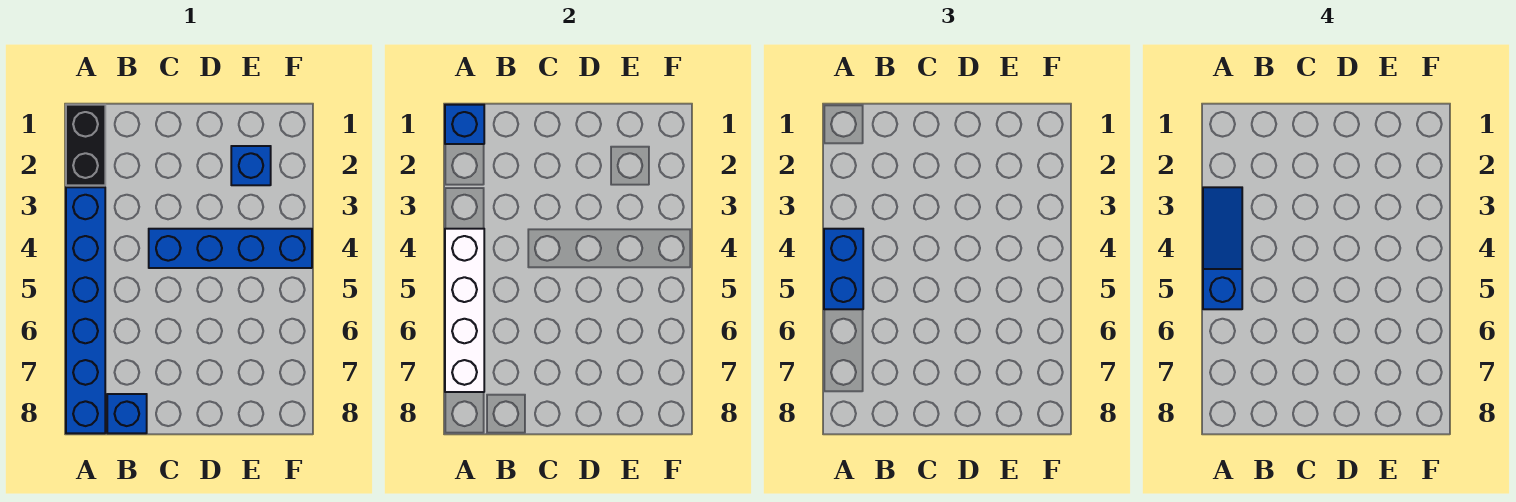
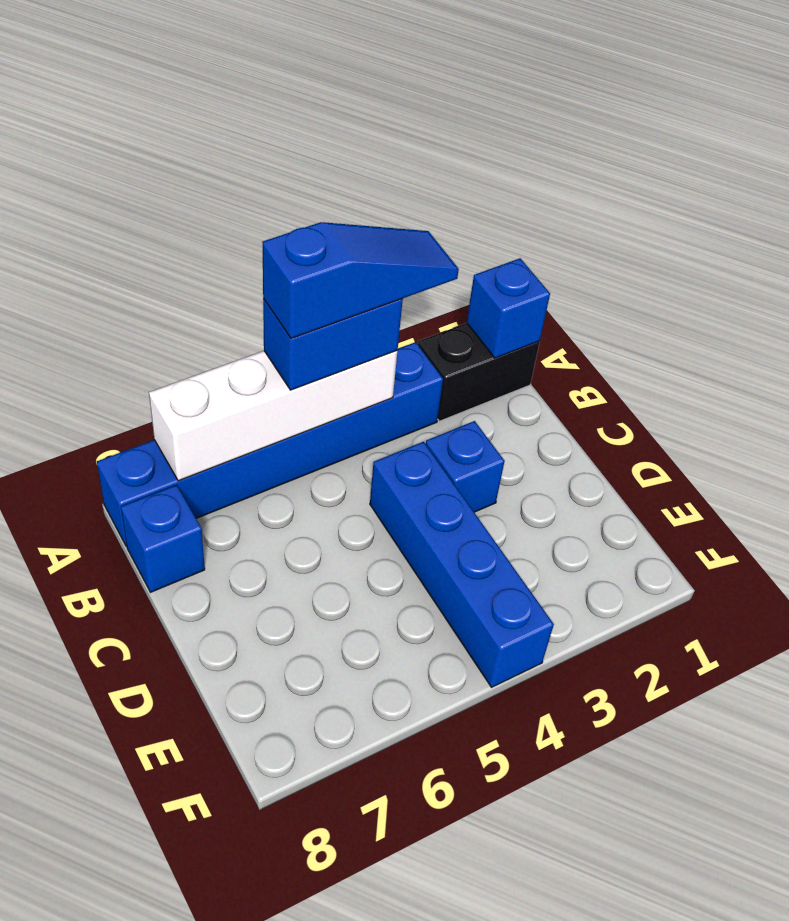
blue brick E2 level 1 -> blue brick C3 level 1

